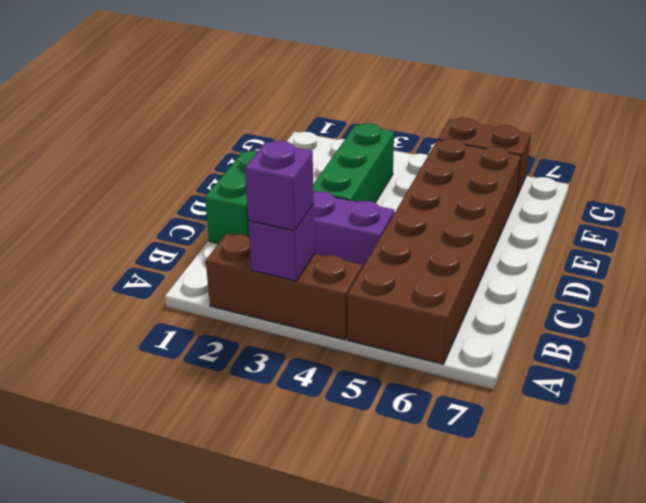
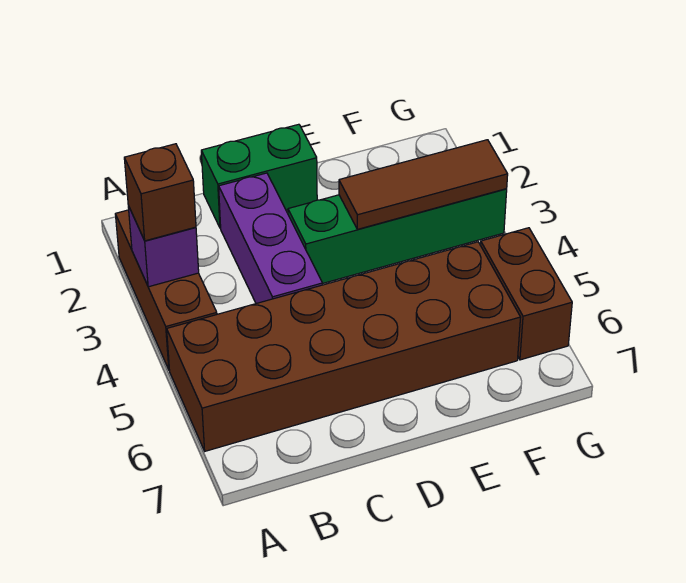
purple brick A3 level 3 -> brown brick A3 level 3
green brick D3:F3 level 1 -> green brick D3:G3 level 1
none -> brown tile E3:G3 level 2

